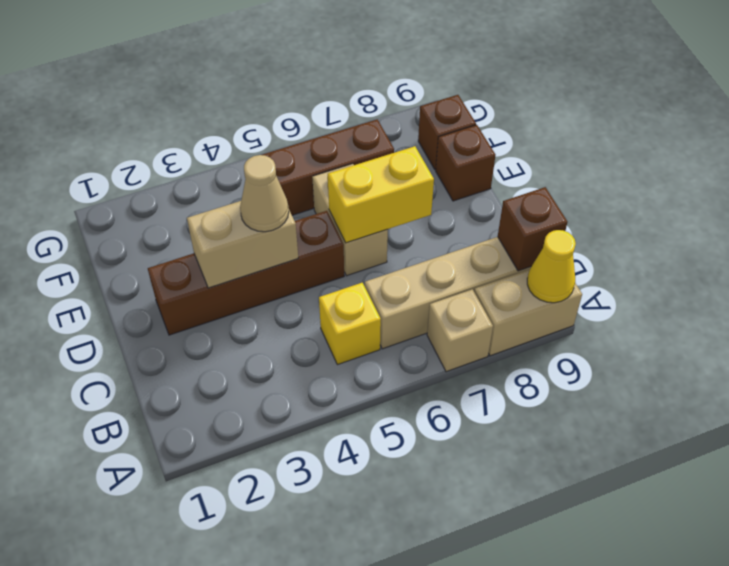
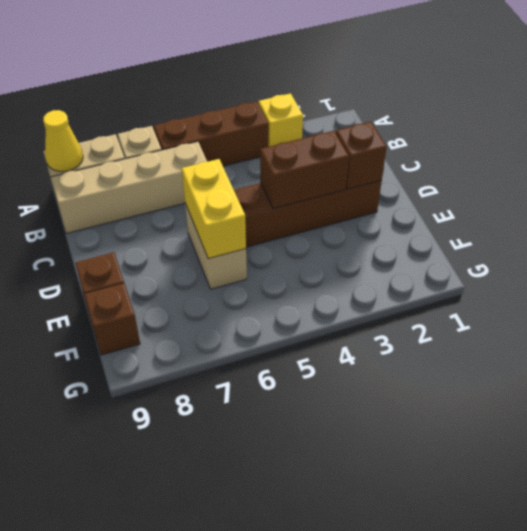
yellow brick B5 level 1 -> yellow brick A3 level 1
brown brick B9 level 2 -> brown brick D2 level 2
tan brick D3:D4 level 2 -> brown brick D3:D4 level 2
tan cone D4 level 3 -> none
yellow brick D6:D7 level 2 -> yellow brick D6:E6 level 2
brown brick F5:F7 level 1 -> brown brick A4:A6 level 1

